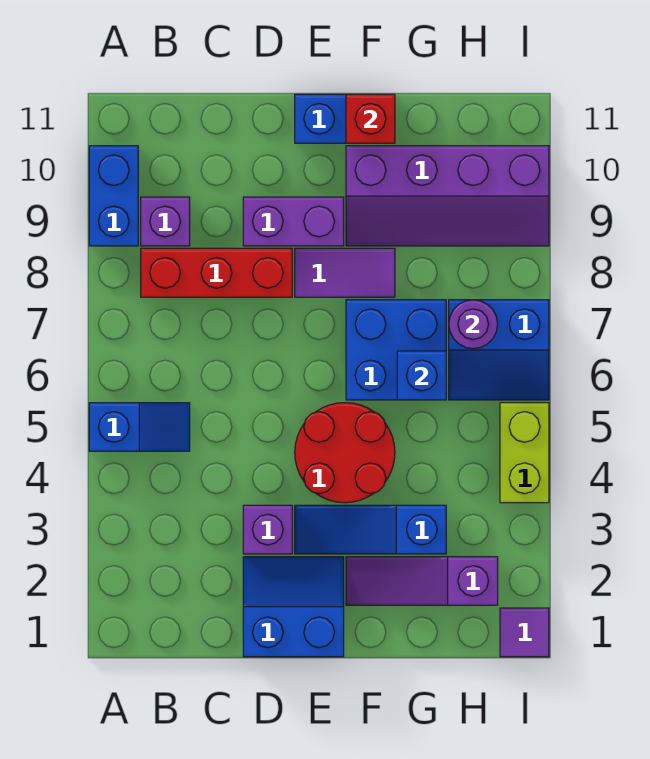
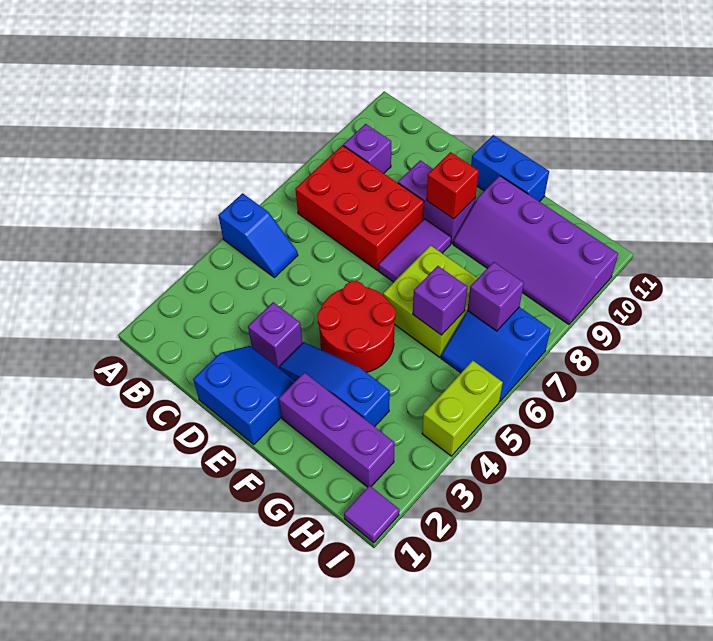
blue brick A9:A10 level 1 -> none
red brick B8:D8 level 1 -> red brick B7:D8 level 1
purple tile E8:F8 level 1 -> purple tile E7:E8 level 1
purple slope F2:H2 level 1 top H -> purple brick F2:H2 level 1
blue brick F6:G7 level 1 -> lime brick F6:G7 level 1
red brick F11 level 2 -> red brick E9 level 2
blue brick G6 level 2 -> purple brick G6 level 2
purple round brick H7 level 2 -> purple brick H7 level 2

